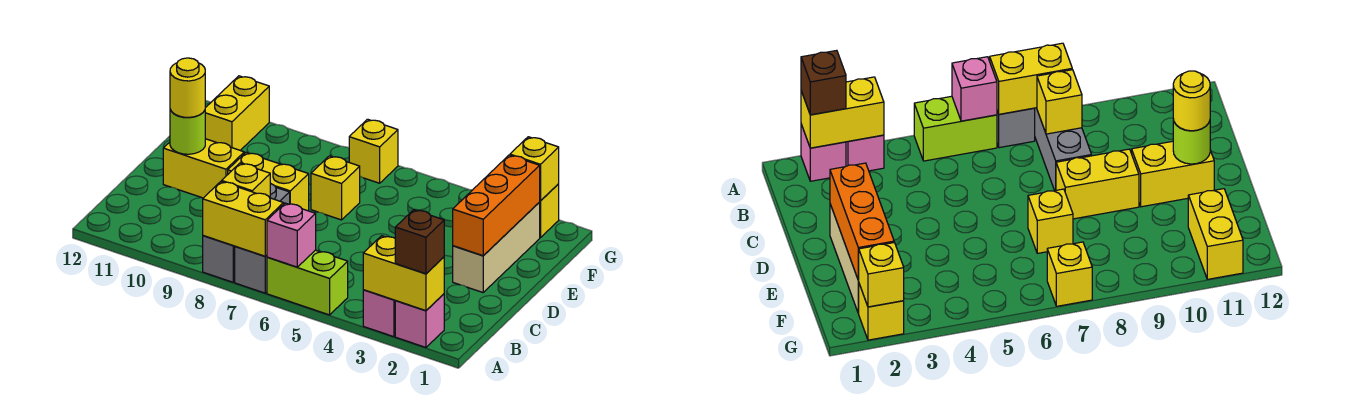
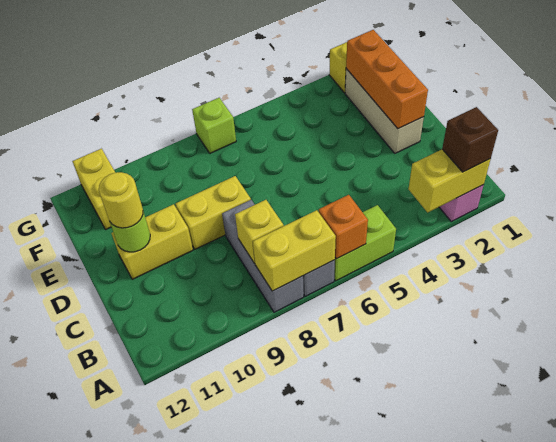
pink brick A3 level 1 -> none
pink brick A6 level 2 -> orange brick A6 level 2
yellow brick E7 level 1 -> none
yellow brick G2 level 2 -> none
yellow brick G7 level 1 -> lime brick G7 level 1

